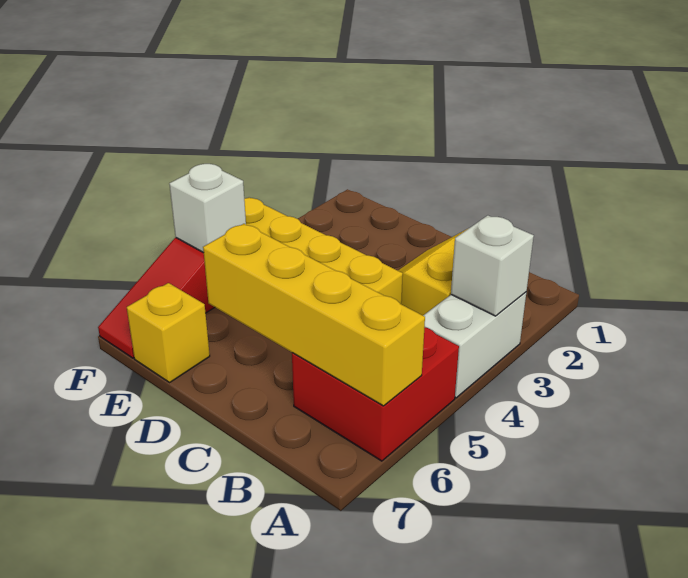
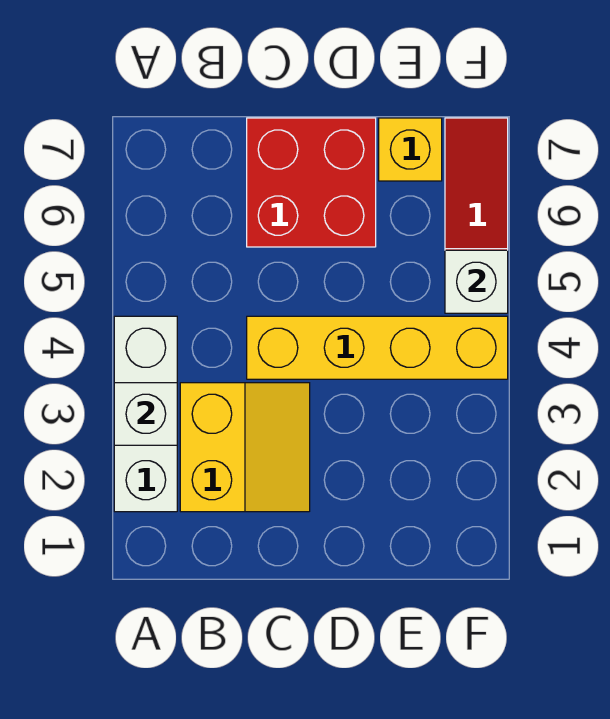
white brick A3:A4 level 1 -> white brick A2:A4 level 1
red brick A5:B6 level 1 -> red brick C6:D7 level 1
yellow brick A6:D6 level 2 -> none

